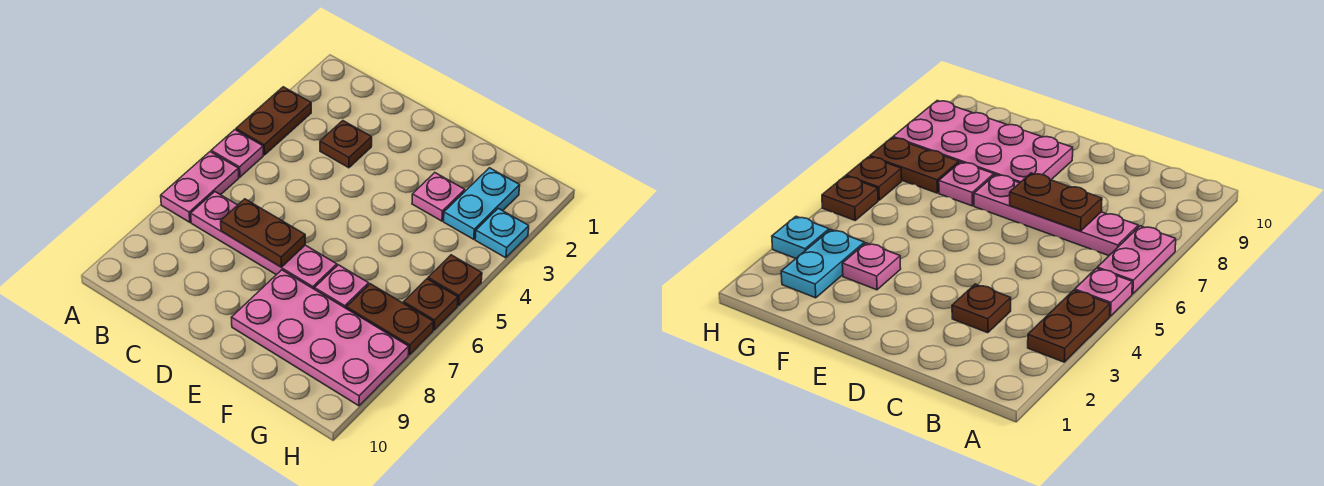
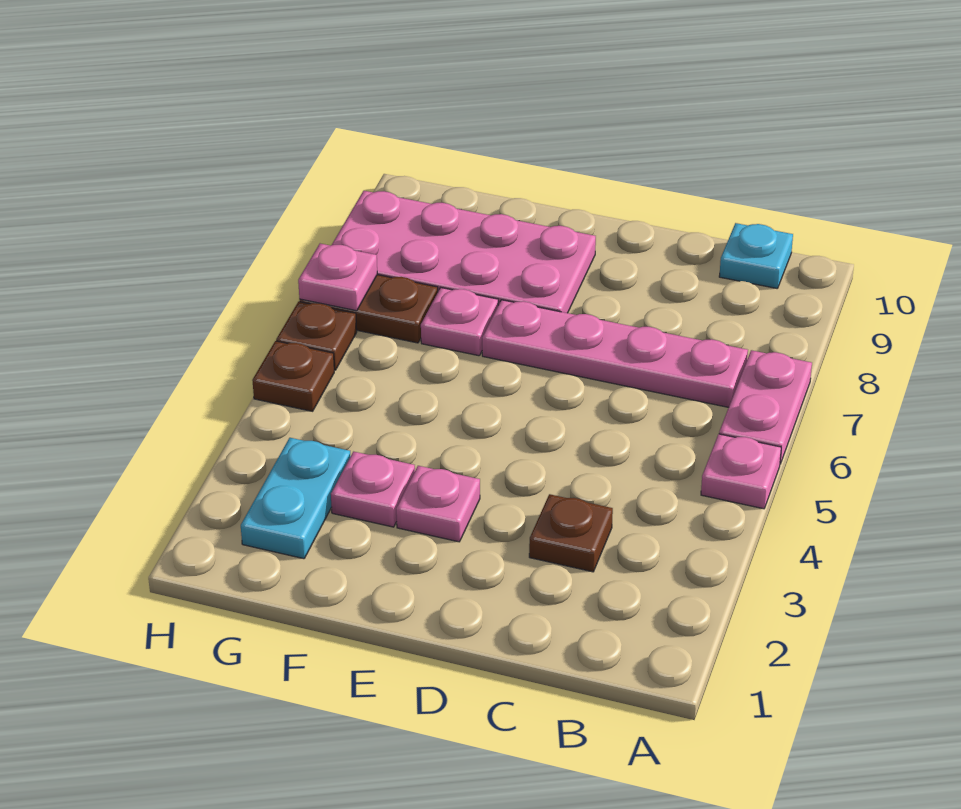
brown plate A3:A4 level 1 -> none
brown plate C7:D7 level 2 -> none
none -> pink plate E3 level 1
cyan plate H3 level 1 -> cyan plate B10 level 1
none -> pink plate H7 level 2

